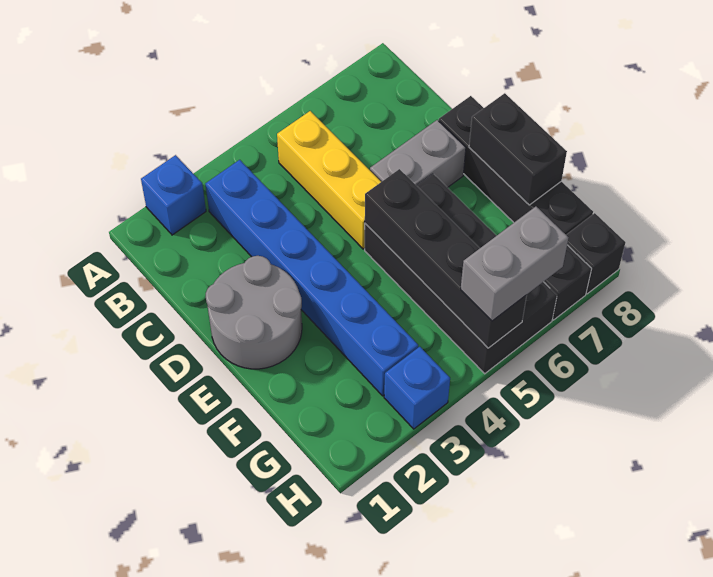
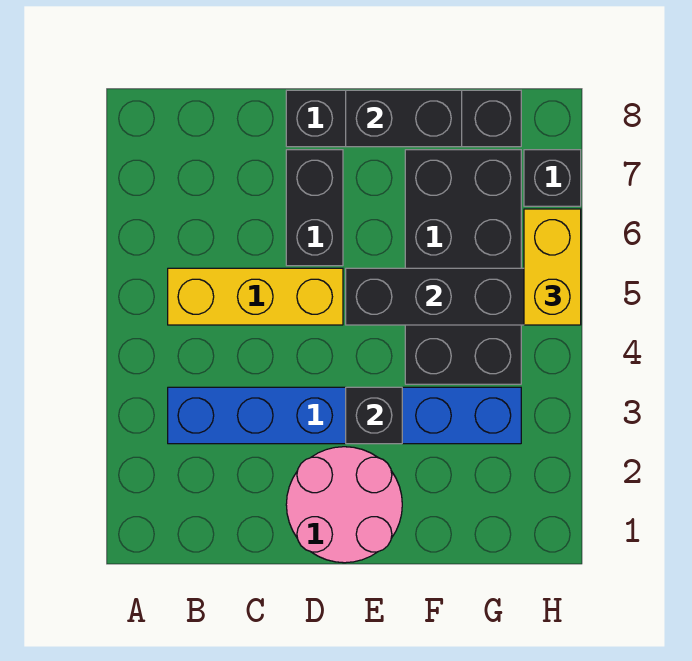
blue brick A2 level 1 -> none
grey round brick D1:E2 level 1 -> pink round brick D1:E2 level 1
grey brick D6:D7 level 1 -> black brick D6:D7 level 1
black brick E5:H6 level 1 -> black brick F4:G7 level 1
blue brick H3 level 1 -> none
grey brick H5:H6 level 3 -> yellow brick H5:H6 level 3
black brick H8 level 1 -> black brick E3 level 2

